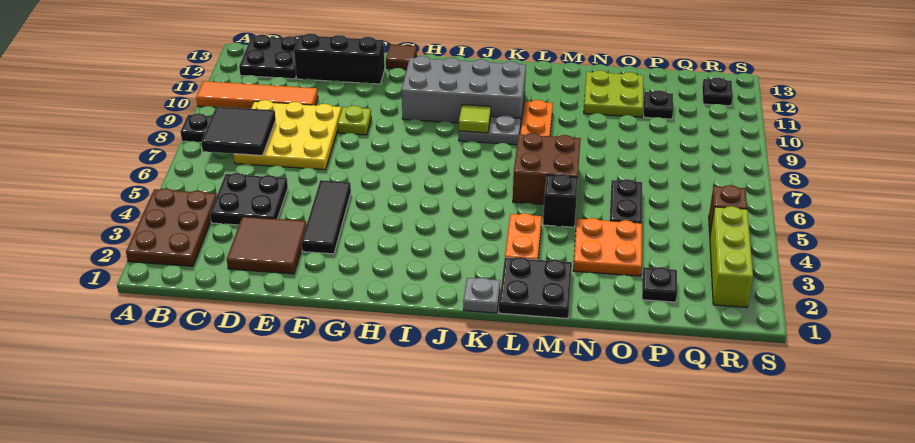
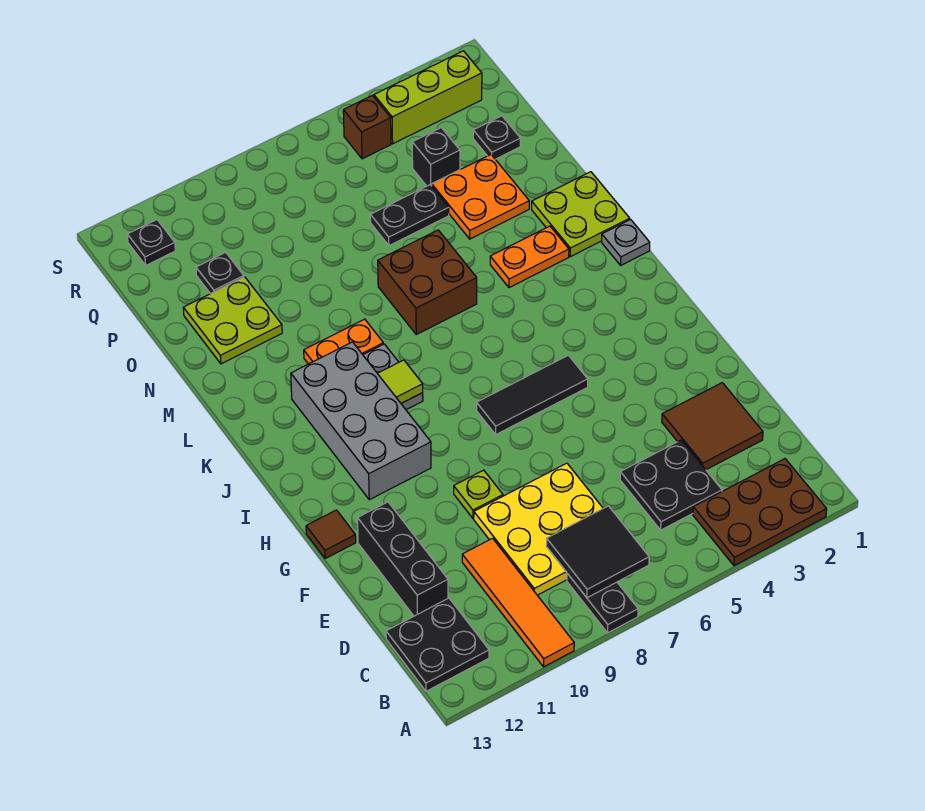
black tile F3:F5 level 1 -> black tile H5:H7 level 1
black plate L1:M2 level 1 -> lime plate L1:M2 level 1
black brick M5 level 1 -> black brick P4 level 1

